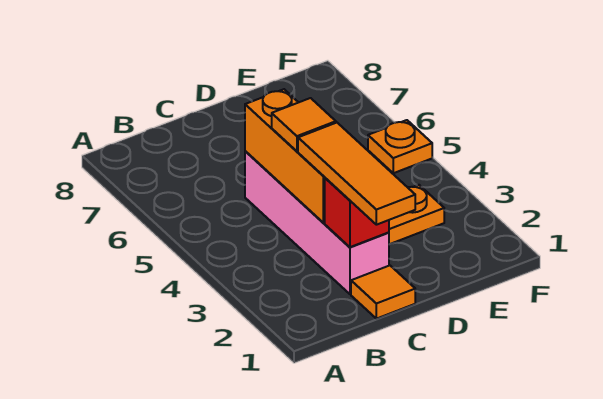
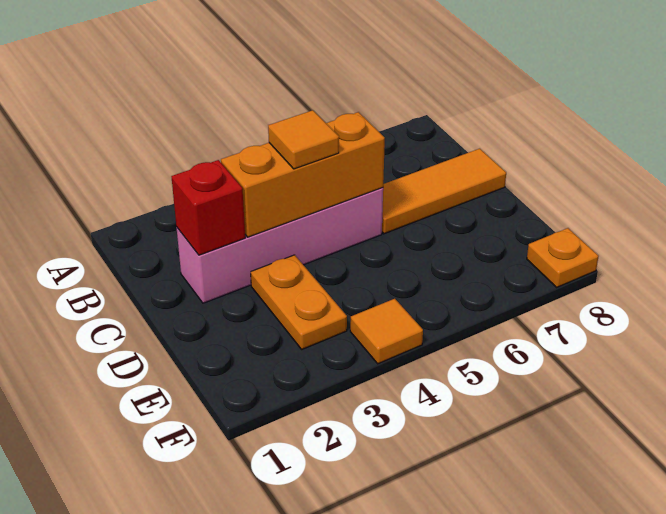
orange tile C1 level 1 -> orange tile F4 level 1
orange tile C1:C3 level 3 -> orange tile C6:C8 level 1
orange plate F5 level 1 -> orange plate F8 level 1

